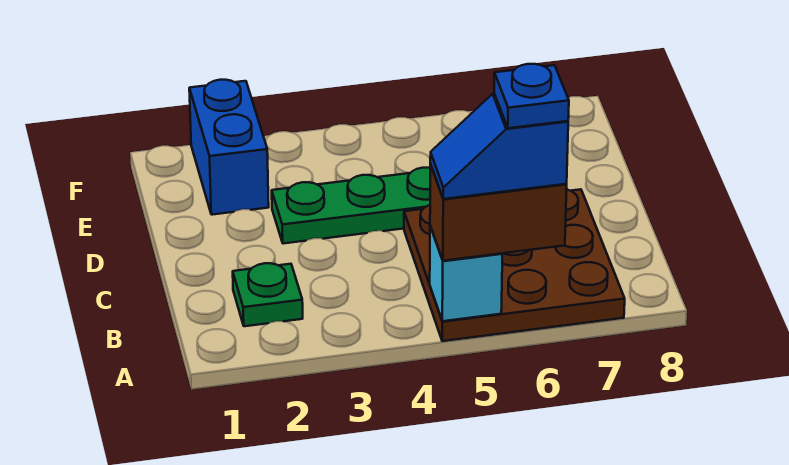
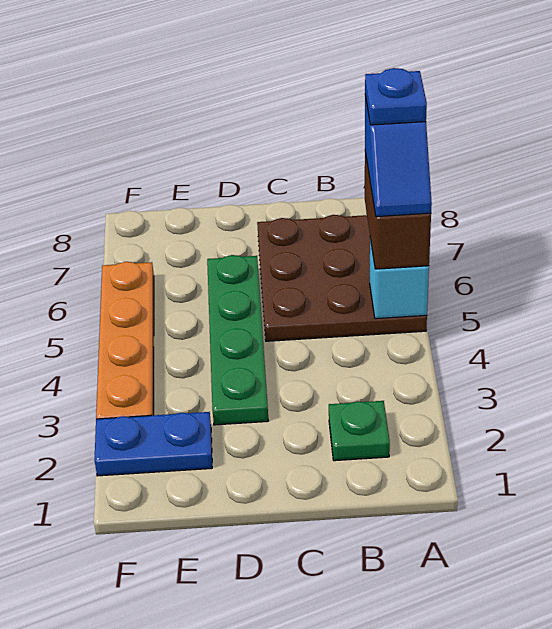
blue brick E2:F2 level 1 -> blue plate E2:F2 level 1
none -> orange plate F3:F6 level 1

